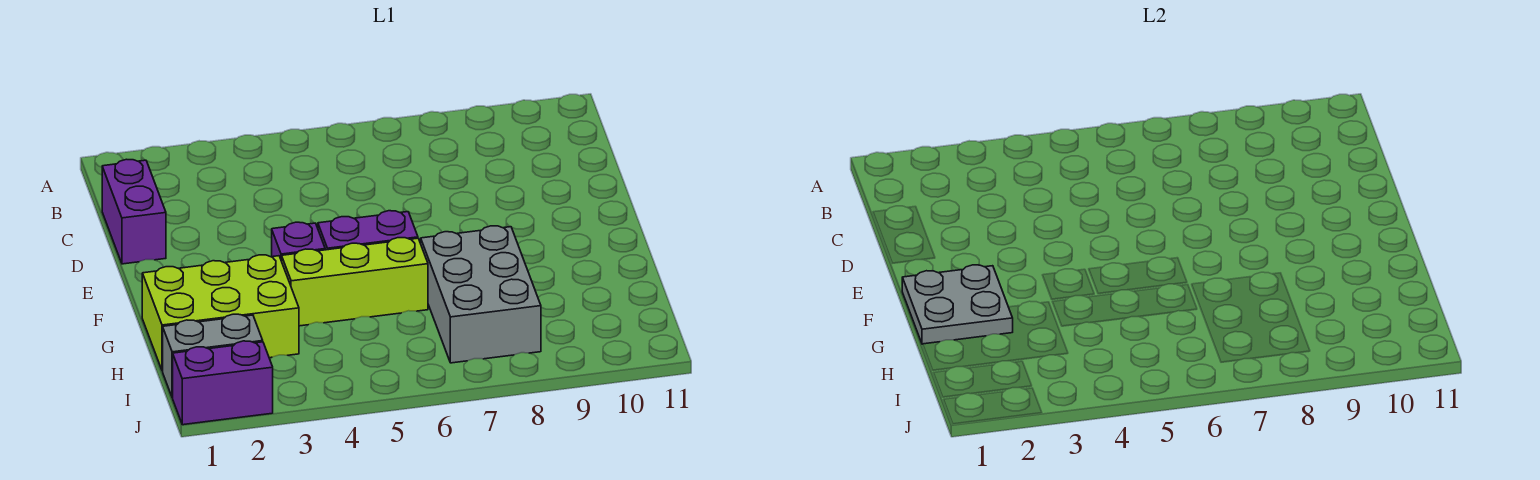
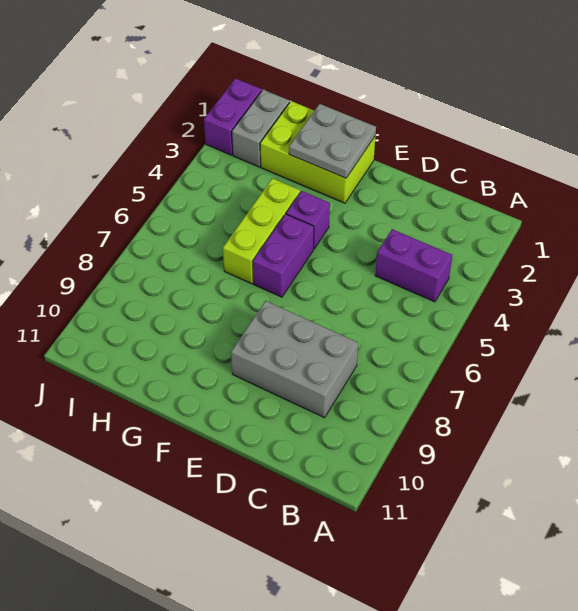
purple brick C1:D1 level 1 -> purple brick B4:C4 level 1
lime brick G1:H3 level 1 -> lime brick F1:H2 level 1
grey brick G7:I8 level 1 -> grey brick C8:E9 level 1

